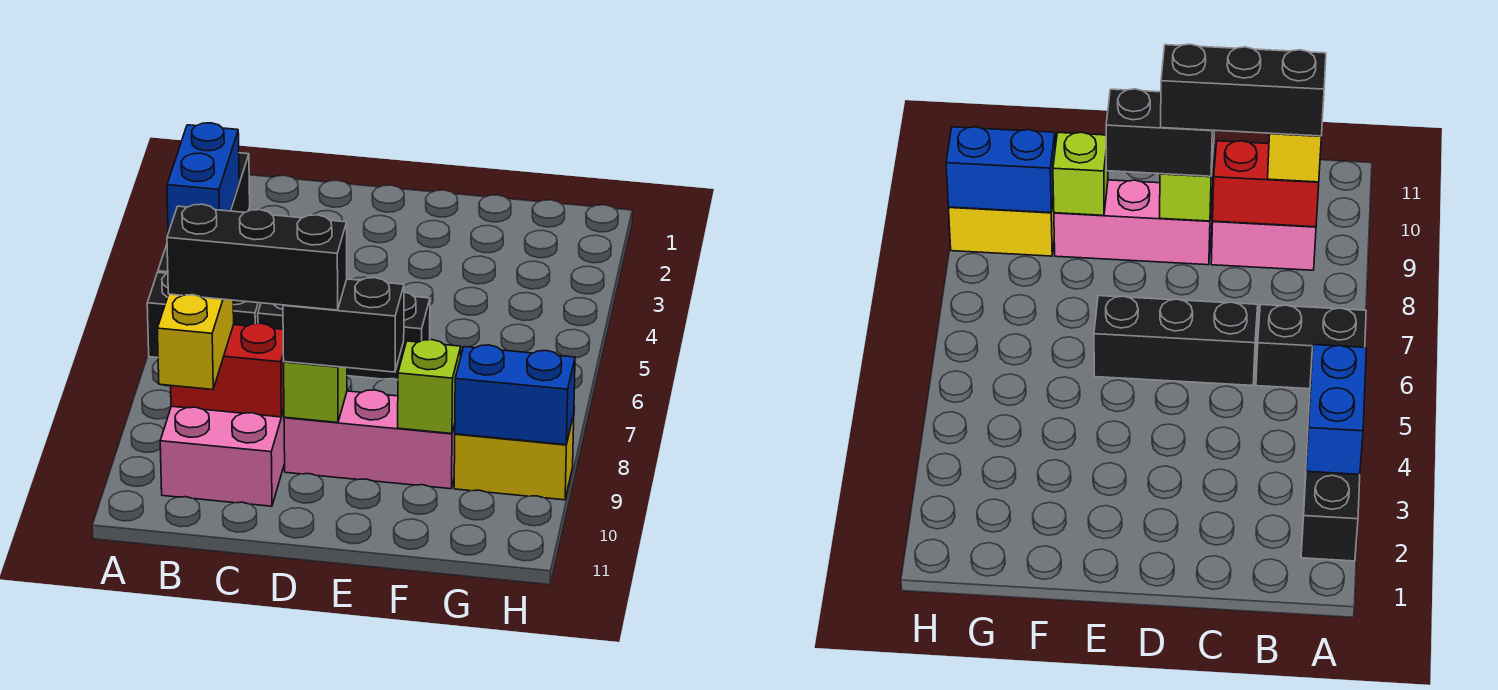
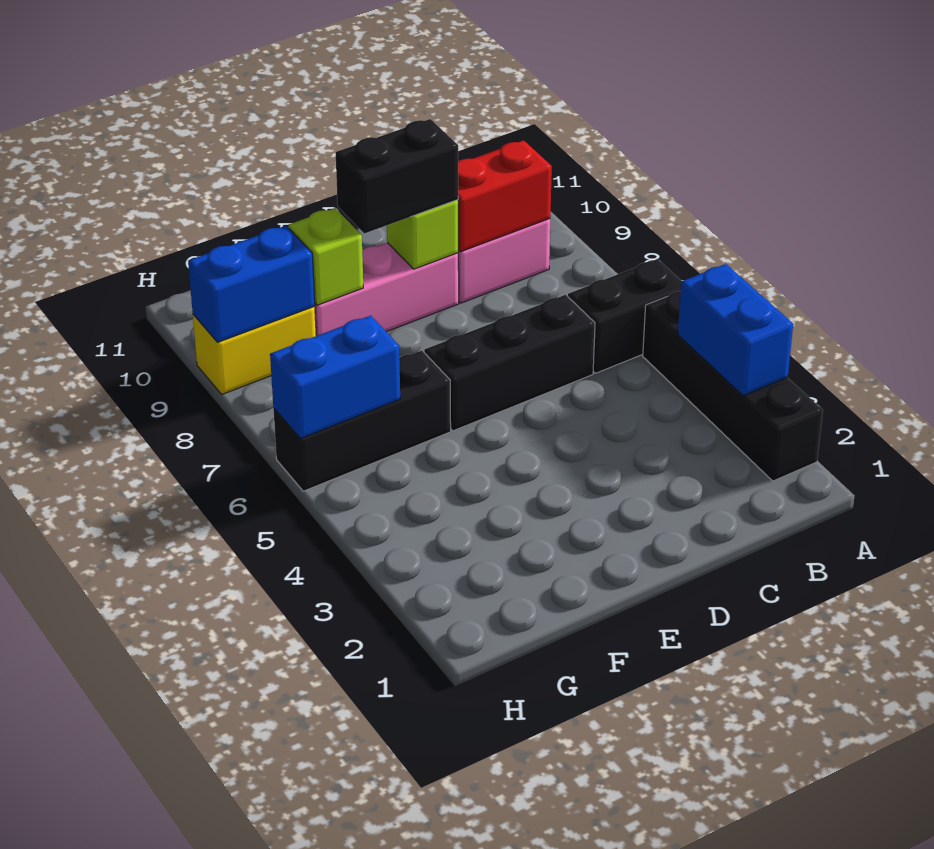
yellow brick B9:B10 level 3 -> none
black brick B9:D9 level 4 -> black brick F6:H6 level 1
none -> blue brick G6:H6 level 2

